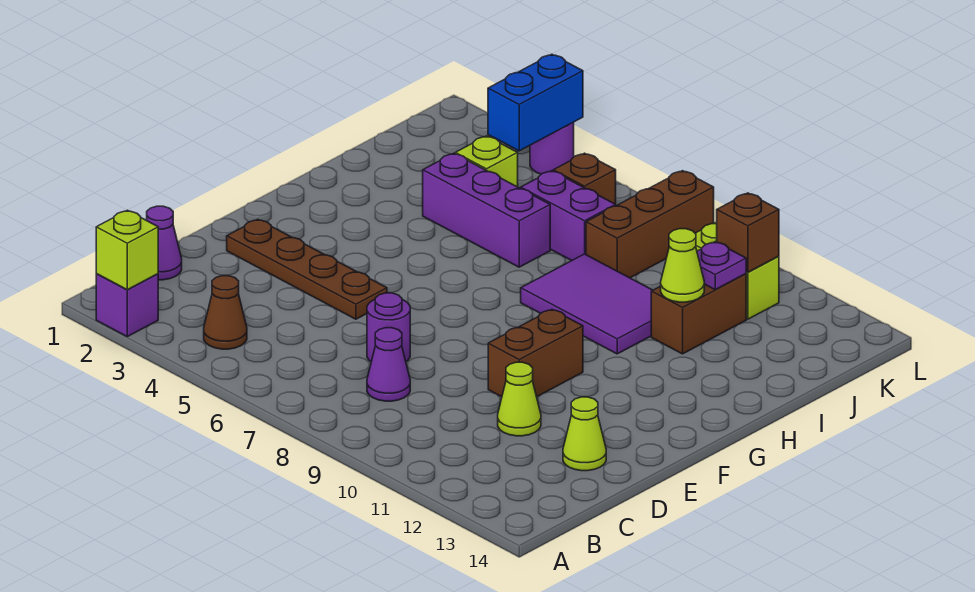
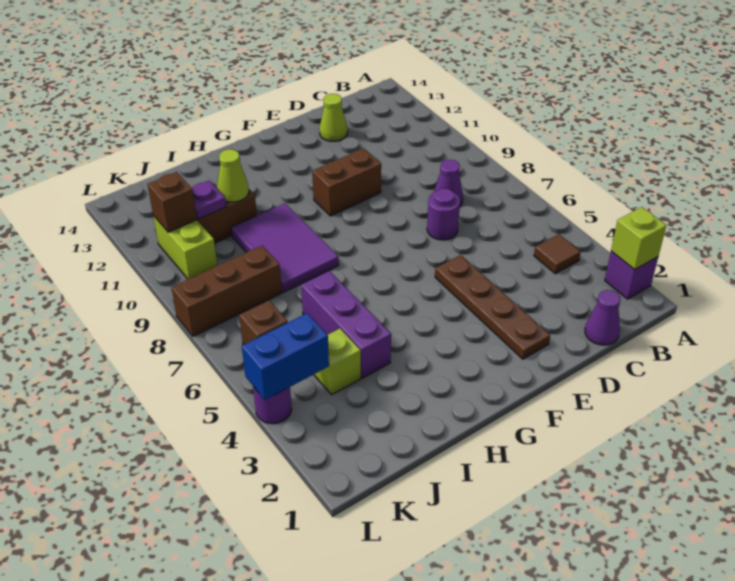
brown cone B4 level 1 -> brown tile B4 level 1
lime cone D11 level 1 -> none
purple brick J6:J7 level 1 -> none

